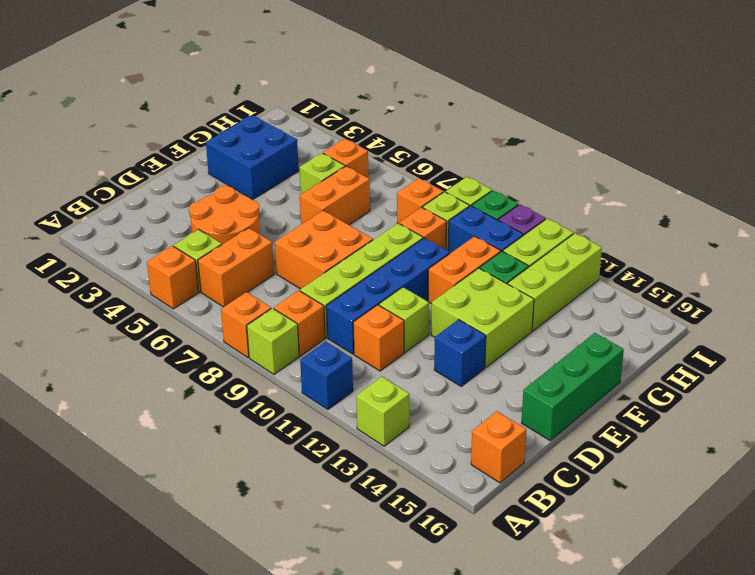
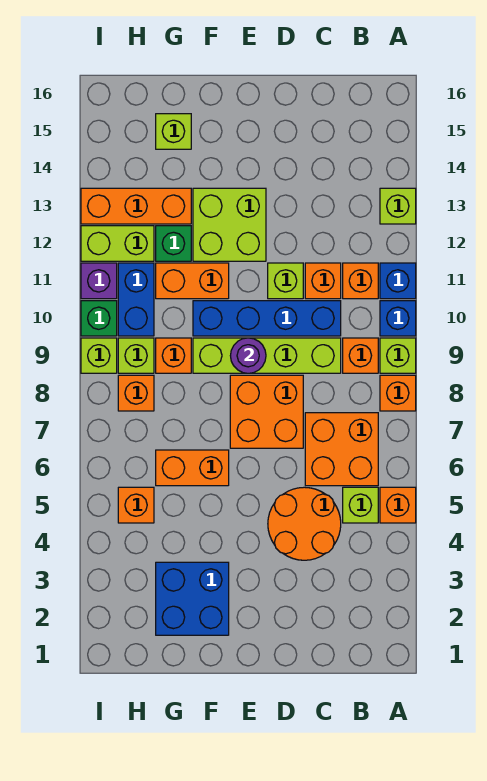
orange brick B6:C6 level 1 -> orange brick B6:C7 level 1
orange brick B16 level 1 -> orange brick B11 level 1
blue brick D13 level 1 -> blue brick A10 level 1
green brick D16:F16 level 1 -> none
none -> purple round brick E9 level 2
lime brick G5 level 1 -> lime brick G15 level 1
lime brick G13:I13 level 1 -> orange brick G13:I13 level 1

